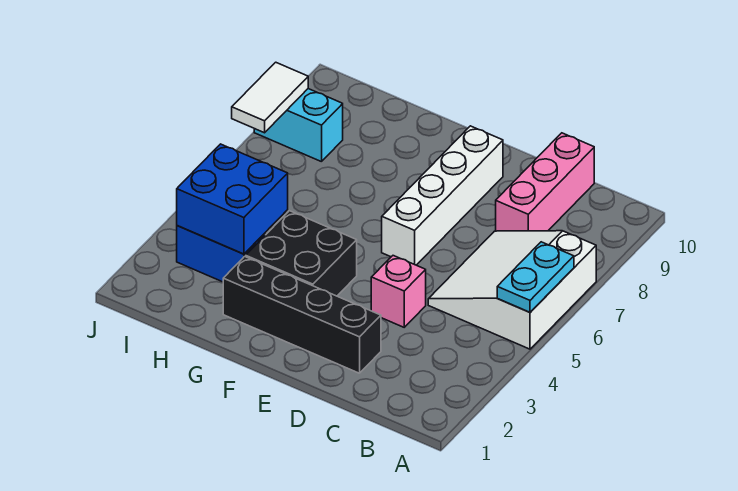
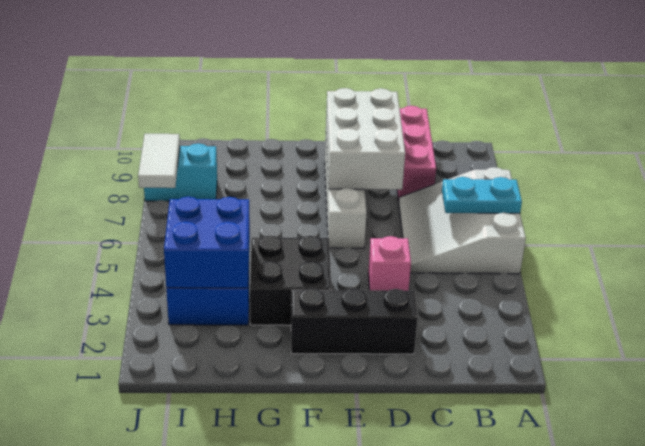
cyan plate A5:A6 level 2 -> cyan plate A6:B6 level 2
black brick D2:G2 level 1 -> black brick D2:F2 level 1
none -> white brick D7:E9 level 2

